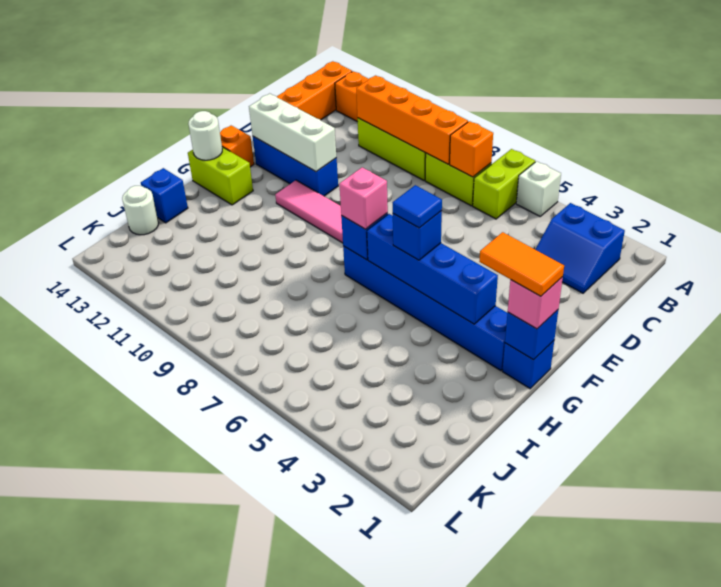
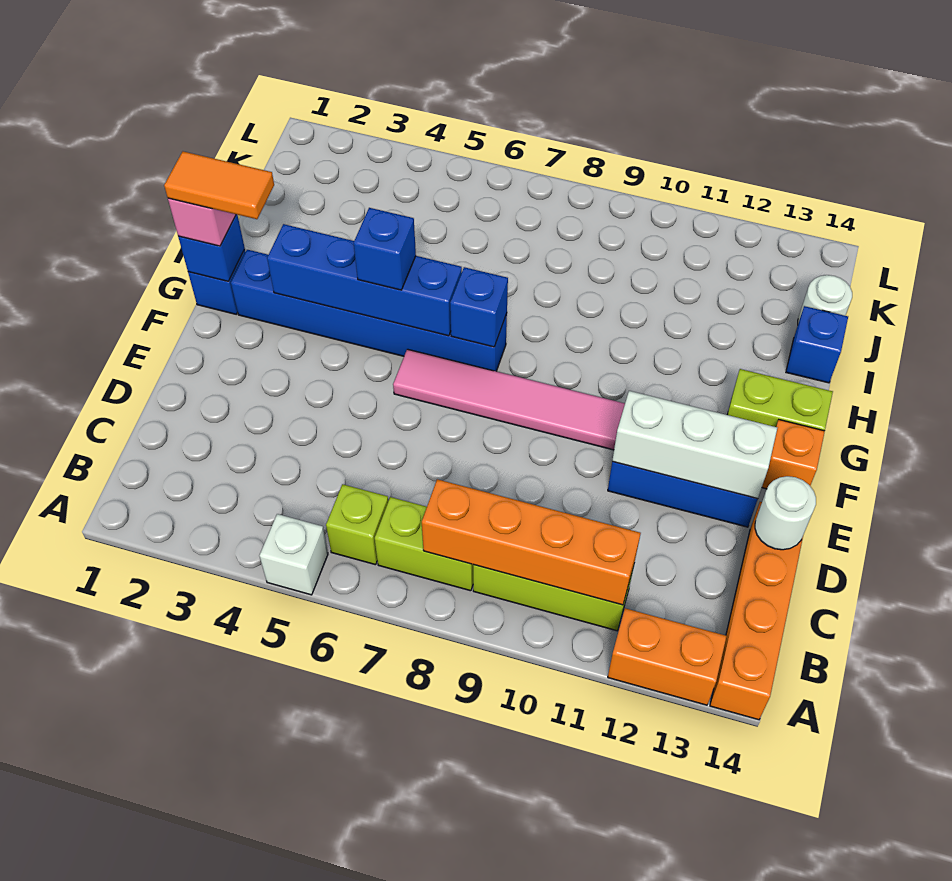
lime brick A6:B6 level 1 -> lime brick B6 level 1
blue slope B2:C3 level 1 top B -> none
orange brick B7 level 2 -> none
blue tile G5 level 4 -> none
pink brick G7 level 3 -> none
white round brick G14 level 2 -> white round brick D14 level 2

